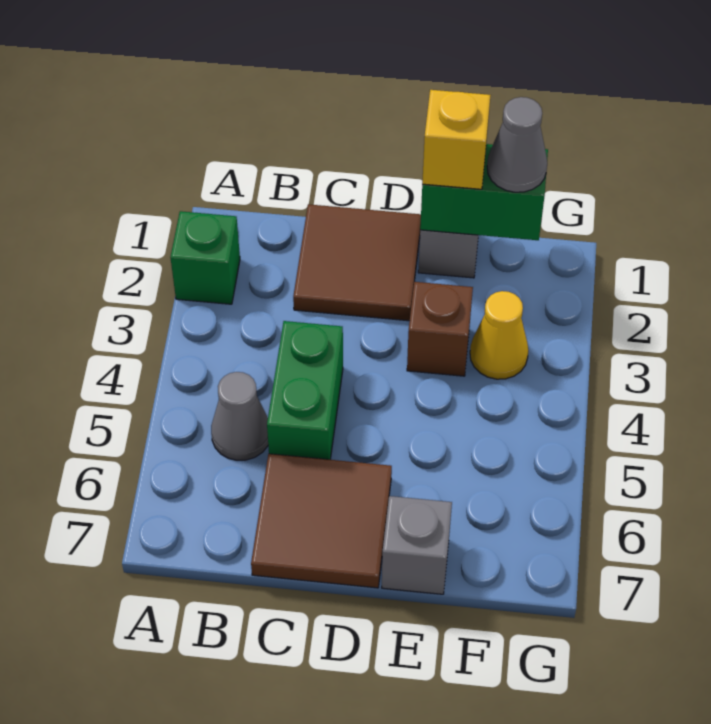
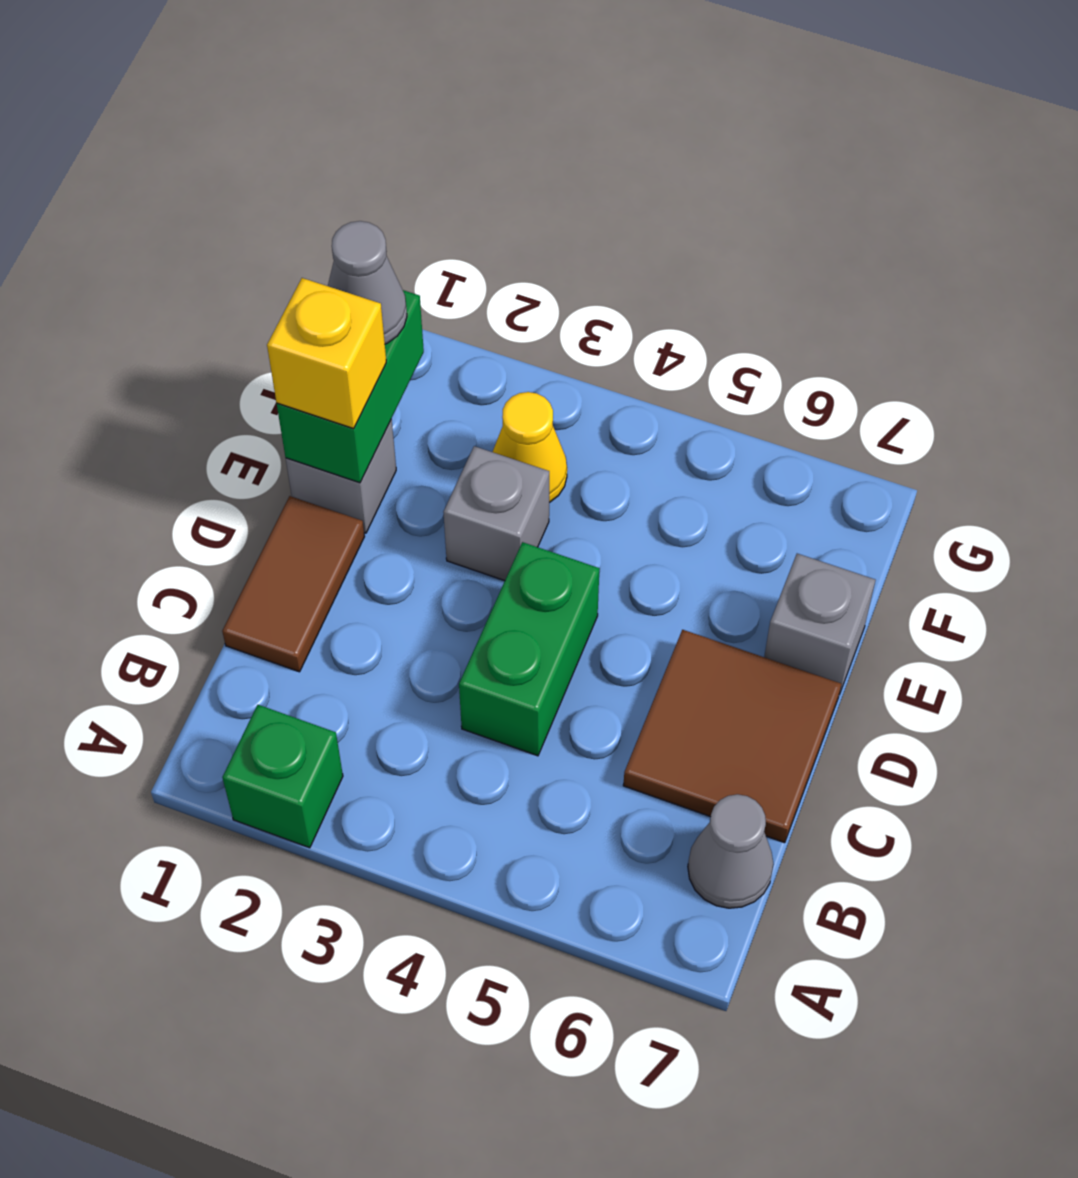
grey cone B5 level 1 -> grey cone B7 level 1
brown tile C1:D2 level 1 -> brown tile C1:D1 level 1
green brick C4:C5 level 1 -> green brick C4:D4 level 1
brown brick E3 level 1 -> grey brick E3 level 1

